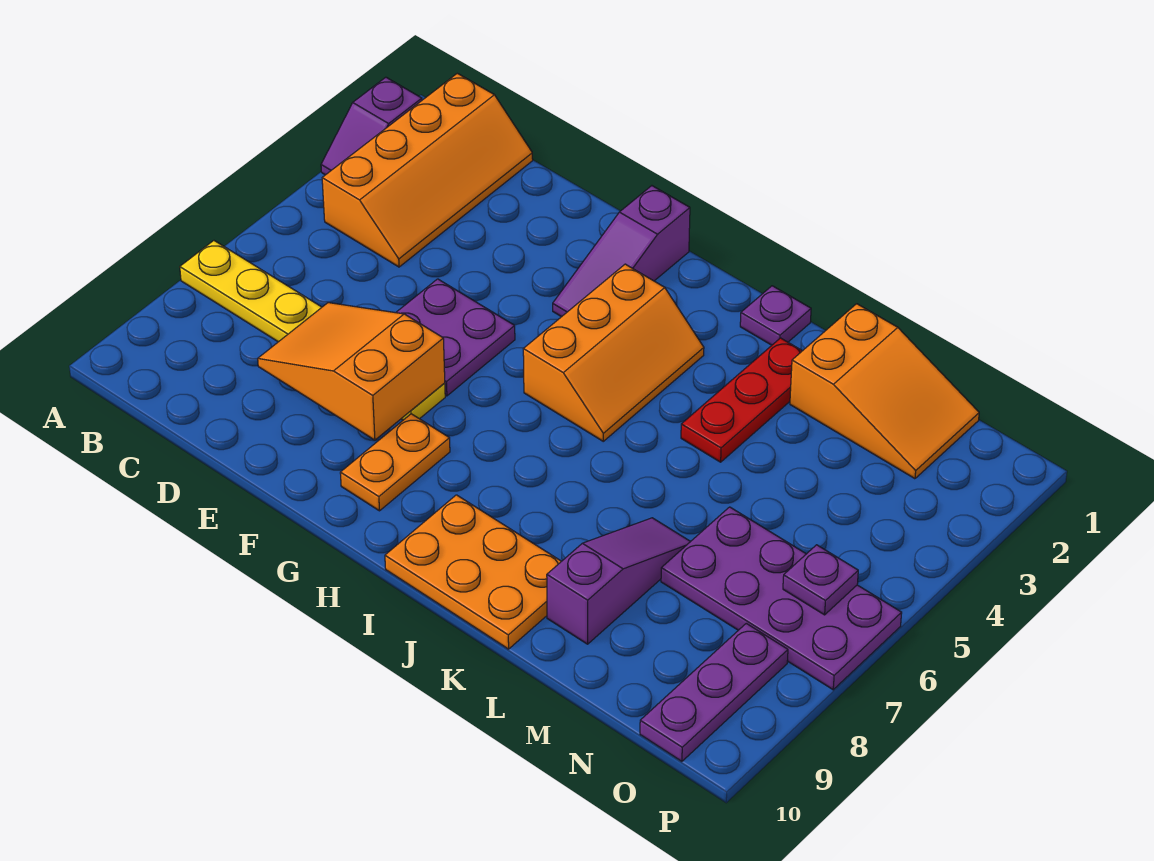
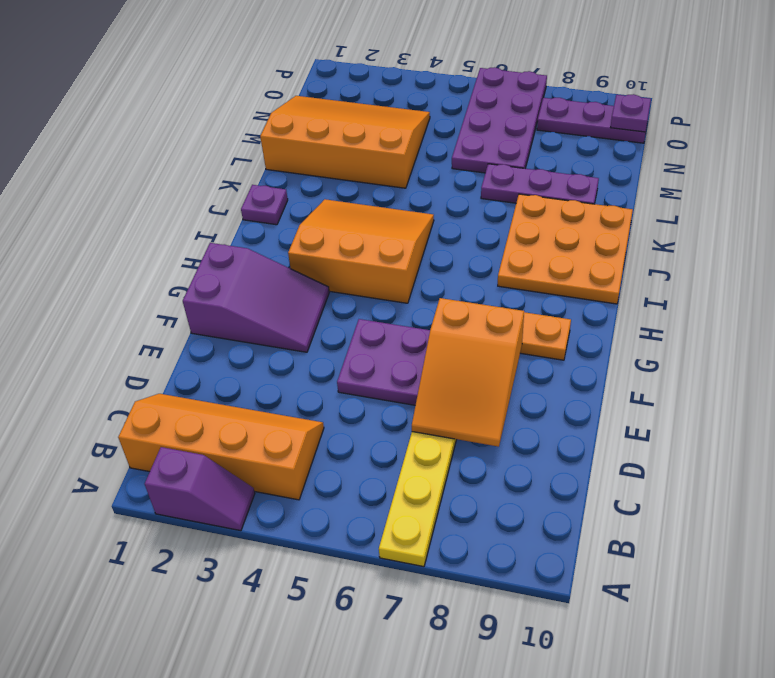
purple slope G1:G3 level 1 top 1 -> purple slope F1:G3 level 1 top 1
orange slope H3:I5 level 1 top H -> orange slope H3:J5 level 1 top H
orange plate I9:K10 level 1 -> orange plate I8:K10 level 1
red plate K2:K4 level 1 -> none
orange slope L1:N2 level 1 top L -> orange slope L1:N4 level 1 top L
purple slope L7:L9 level 1 top 9 -> purple plate L7:L9 level 1
purple plate O6 level 2 -> purple plate O10 level 2

